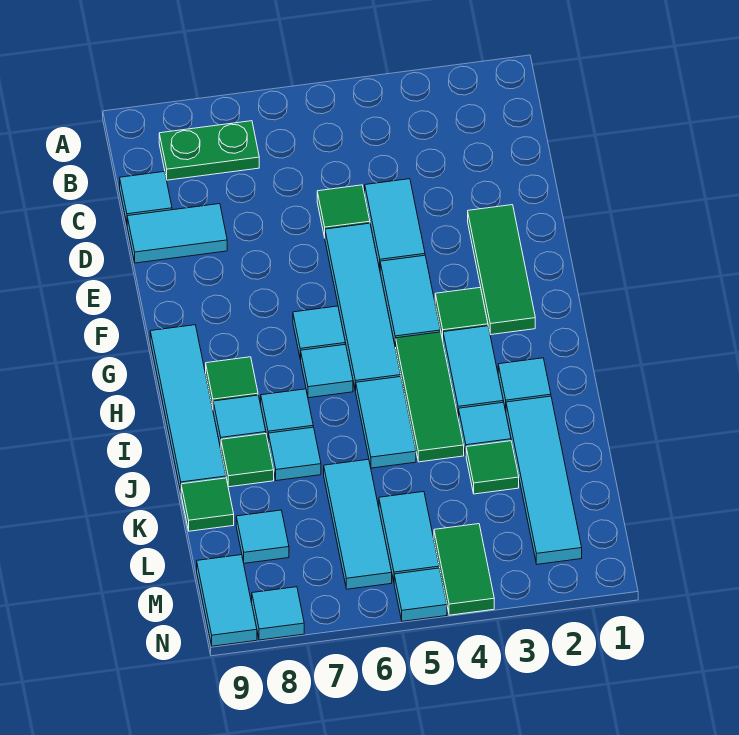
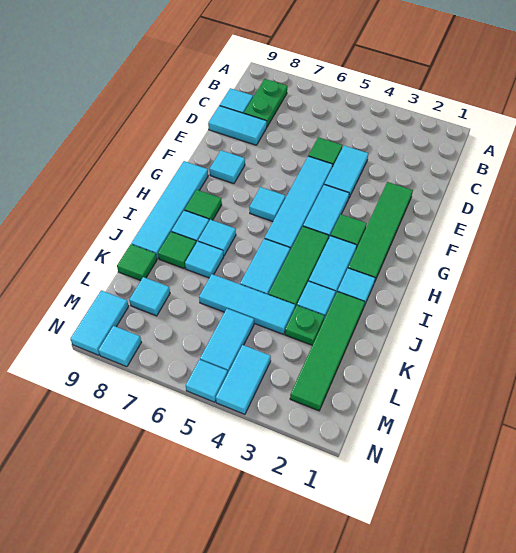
green plate B7:B8 level 1 -> green plate B8:C8 level 1
green tile E2:G2 level 1 -> green tile E2:H2 level 1
cyan tile H6 level 1 -> cyan tile F8 level 1
cyan tile J2:M2 level 1 -> green tile J2:M2 level 1
green tile K3 level 1 -> green plate K3 level 1
cyan tile K6:M6 level 1 -> cyan tile K4:K6 level 1
green tile M4:N4 level 1 -> cyan tile M4:N4 level 1

